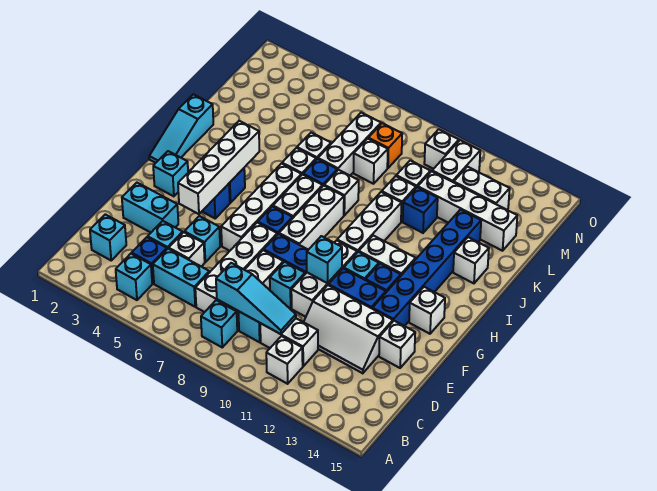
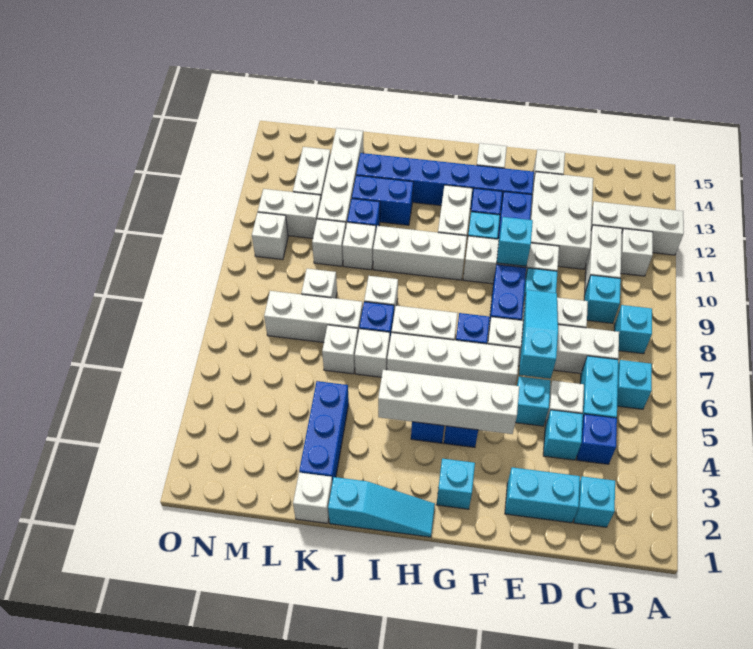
cyan brick B4 level 1 -> cyan brick B6 level 1
cyan slope C8:C10 level 2 top 8 -> cyan slope E6:E8 level 2 top 6
white slope D11:E13 level 1 top E -> white brick D11:E13 level 1
cyan brick E2:E3 level 1 -> cyan brick D2:E2 level 1
white brick G8:I8 level 1 -> white brick A12:C12 level 1
none -> blue brick J12:K12 level 1
white brick J14 level 1 -> white brick K1 level 1
none -> blue brick K2:K4 level 1
orange brick M8 level 1 -> none

